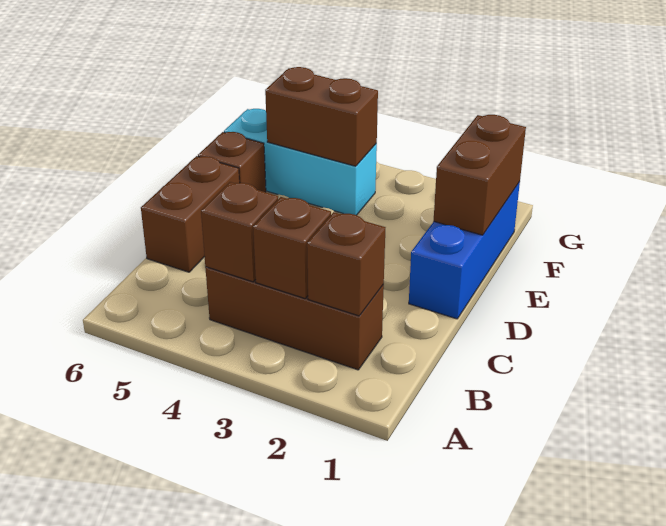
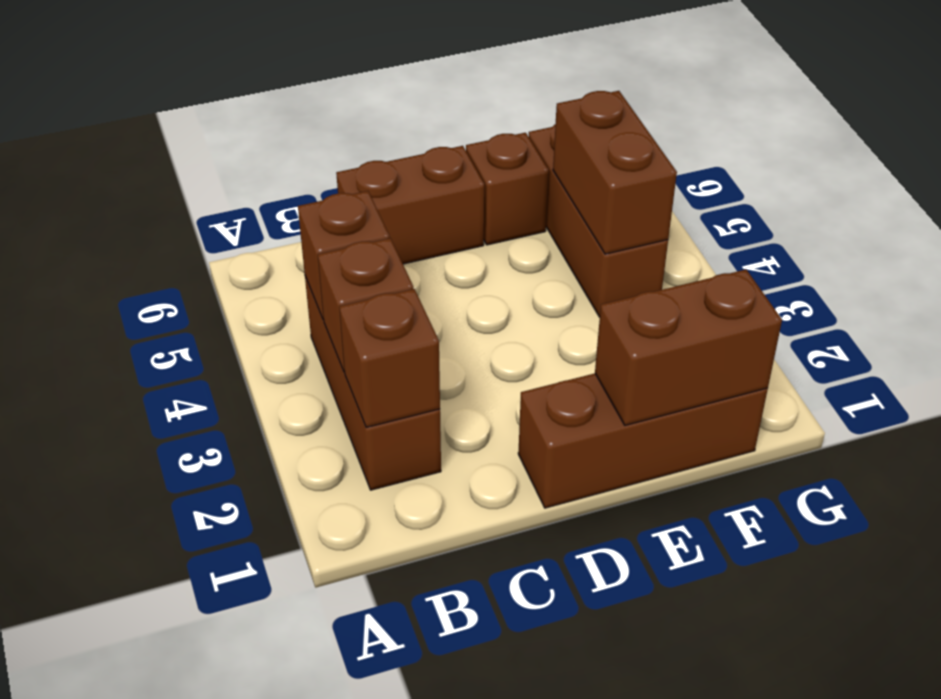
blue brick D1:F1 level 1 -> brown brick D1:F1 level 1
cyan brick F4:F6 level 1 -> brown brick F4:F6 level 1

